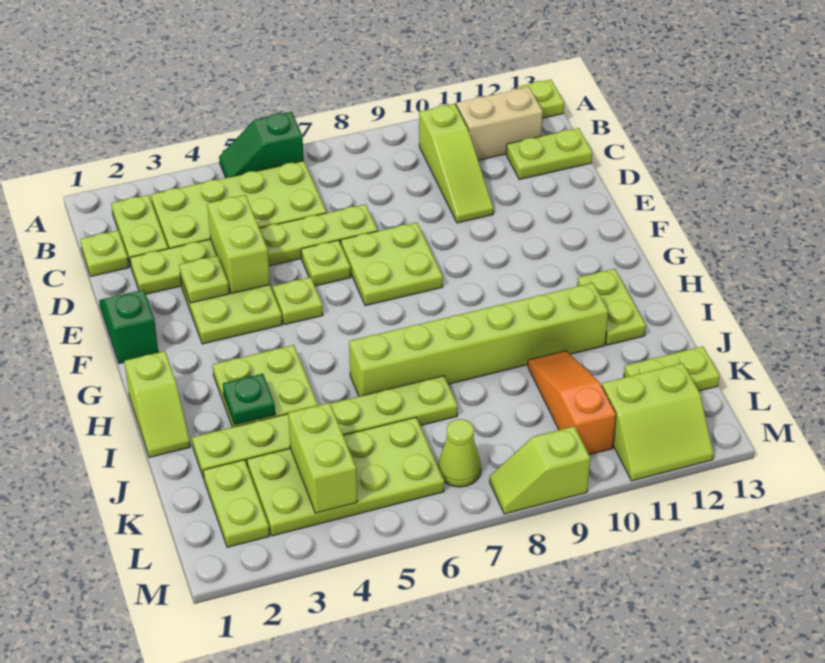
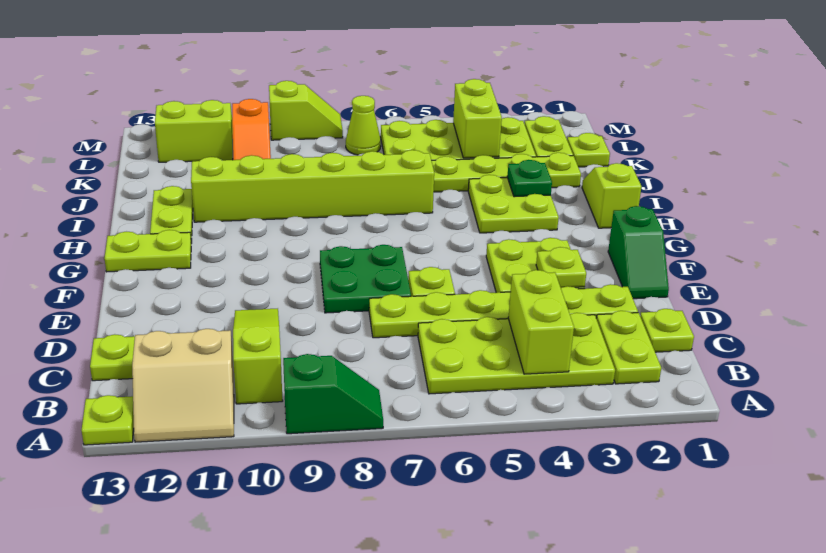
green slope A5:A6 level 1 top 6 -> green slope A8:A9 level 1 top 9
lime brick D4:E4 level 2 -> lime brick B4:C4 level 2
lime plate E7:F8 level 1 -> green plate E7:F8 level 1
lime plate F5 level 1 -> lime plate K1 level 1
lime plate K12:K13 level 1 -> lime plate G12:G13 level 1

